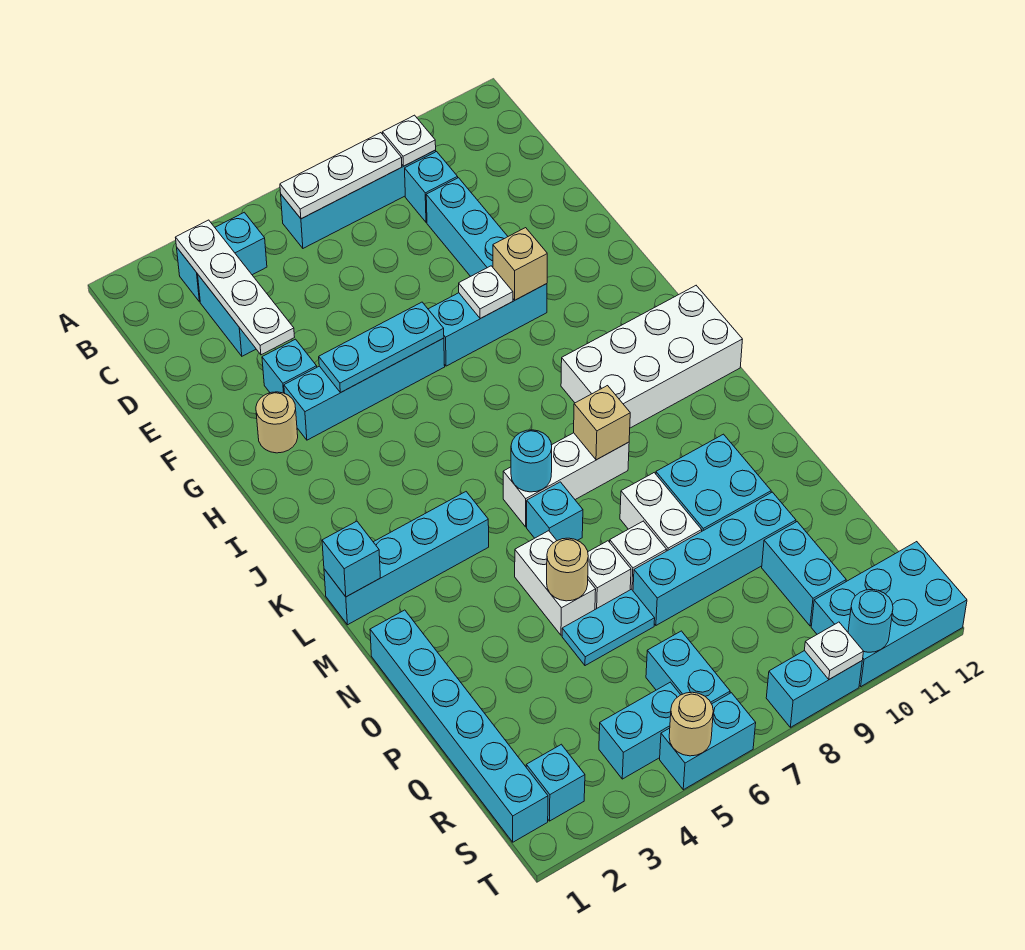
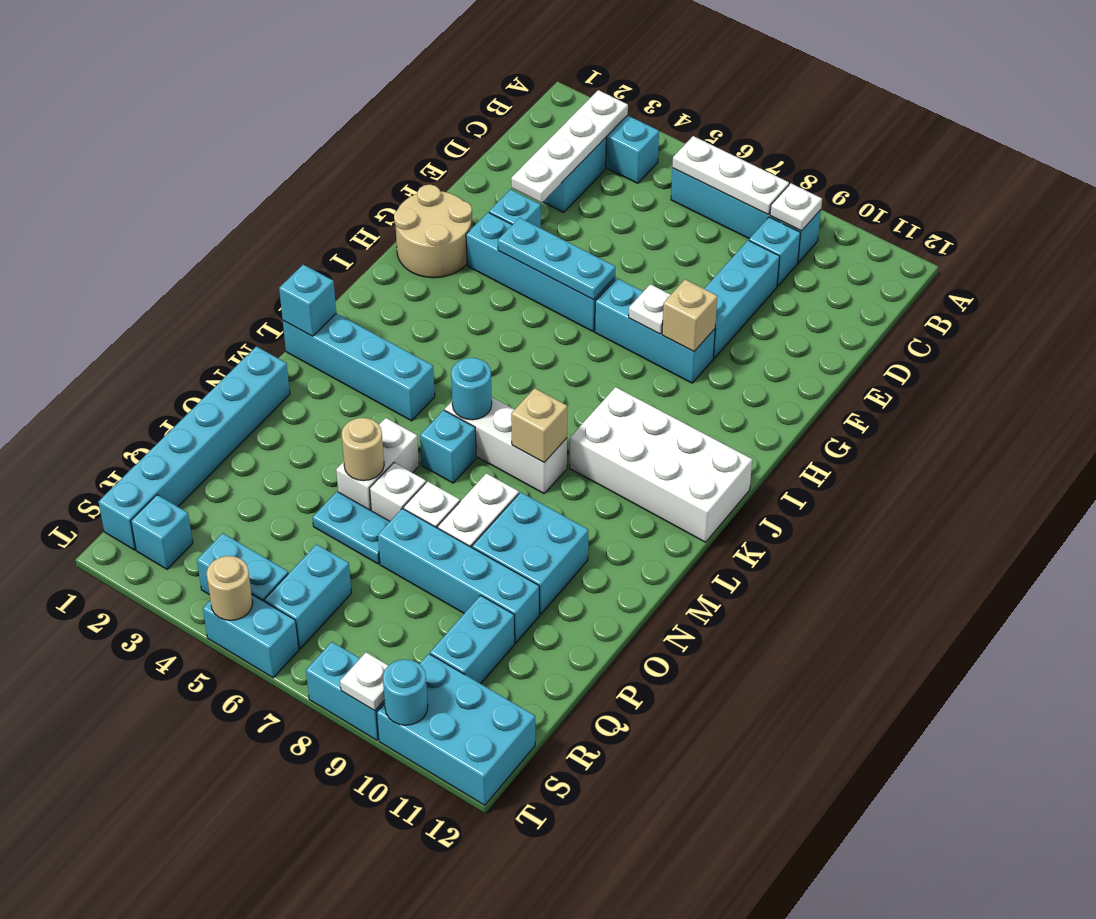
tan round brick G2 level 1 -> tan round brick G1:H2 level 1

